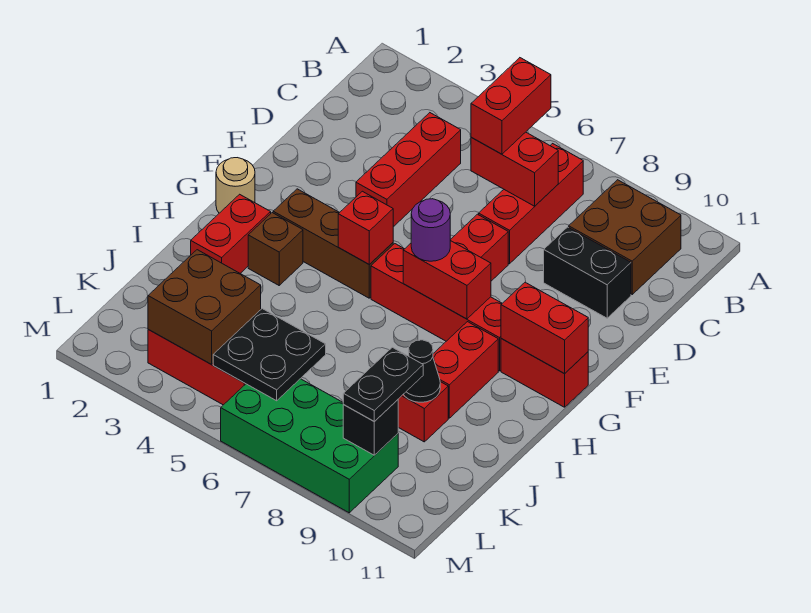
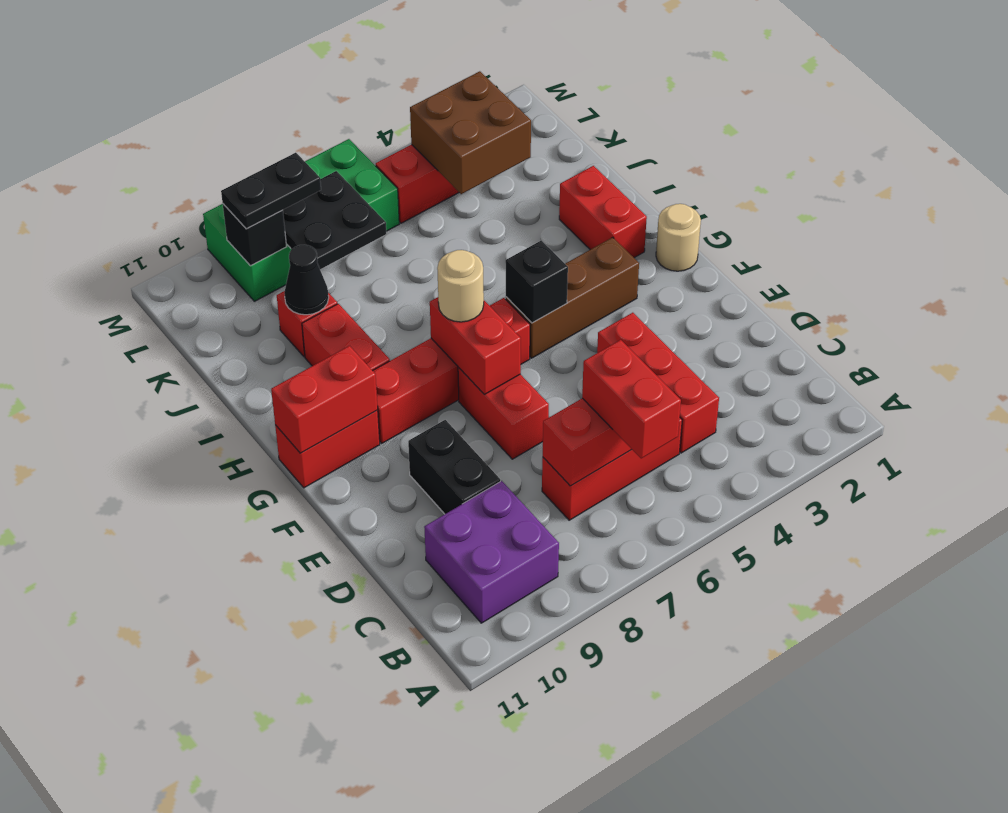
red brick B7:D7 level 1 -> red brick C5:C7 level 1
brown brick B9:C10 level 1 -> purple brick B9:C10 level 1
black brick D9:D10 level 1 -> black brick D9:E9 level 1
red brick G5 level 2 -> black brick G5 level 2
red brick G7:G8 level 2 -> red brick F7:G7 level 2
purple round brick G7 level 3 -> tan round brick G7 level 3
brown brick H3 level 1 -> none
black plate K5:L6 level 2 -> black plate K7:L8 level 2
black plate K9:L9 level 3 -> black plate L8:L9 level 3

